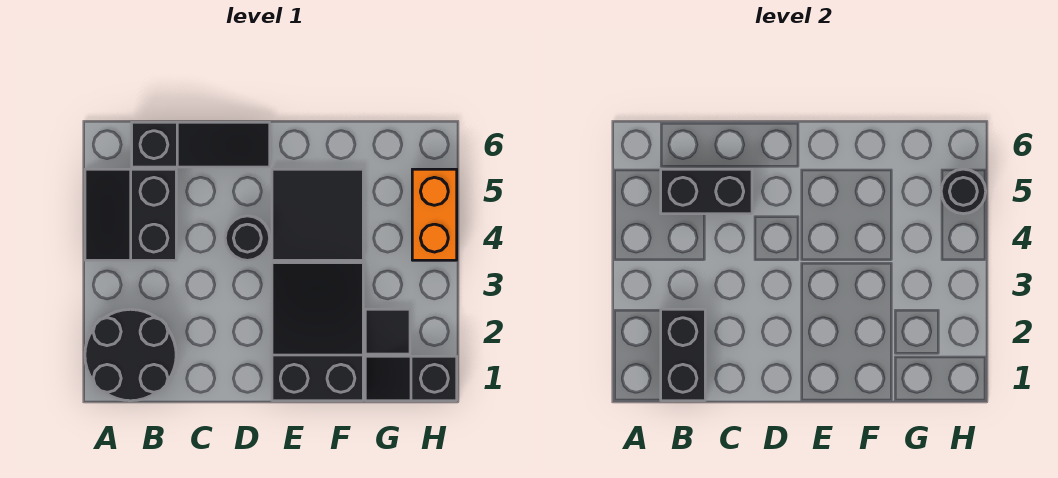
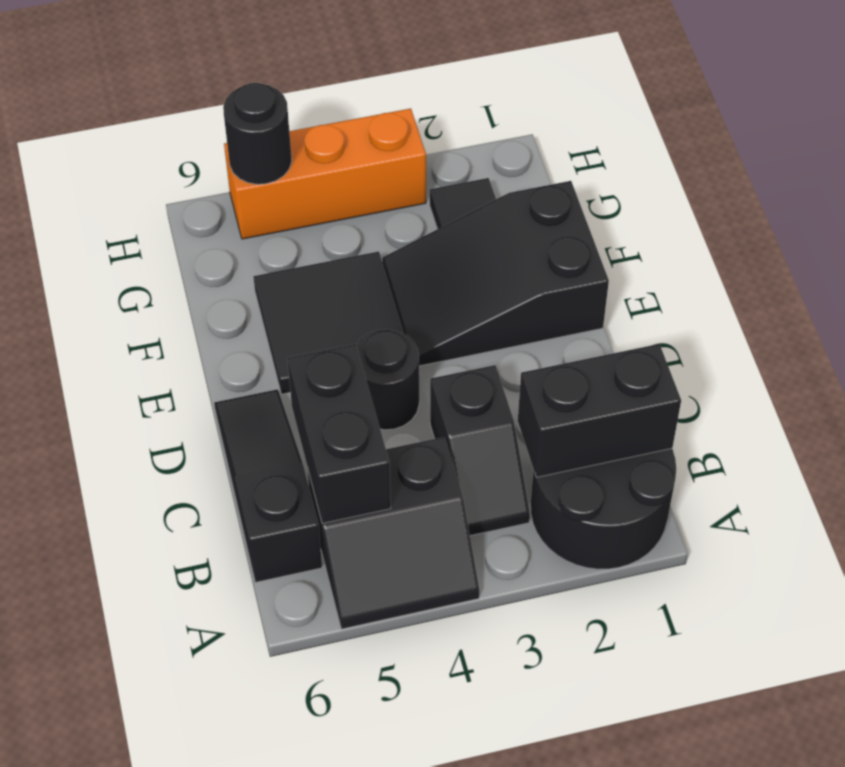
black slope G1:H1 level 1 top H -> black slope B3:C3 level 1 top C
orange brick H4:H5 level 1 -> orange brick H3:H5 level 1

